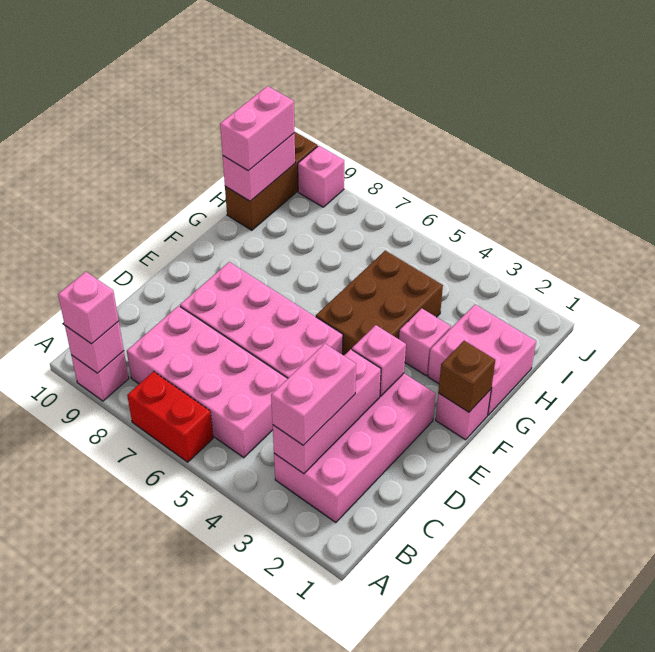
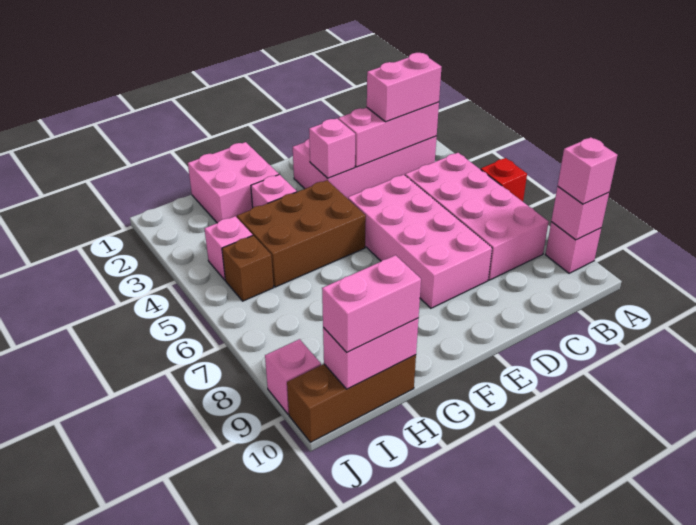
red brick A6:A7 level 1 -> red brick A6 level 1
pink brick F1 level 1 -> pink brick I4 level 1
brown brick F1 level 2 -> brown brick I5 level 1

